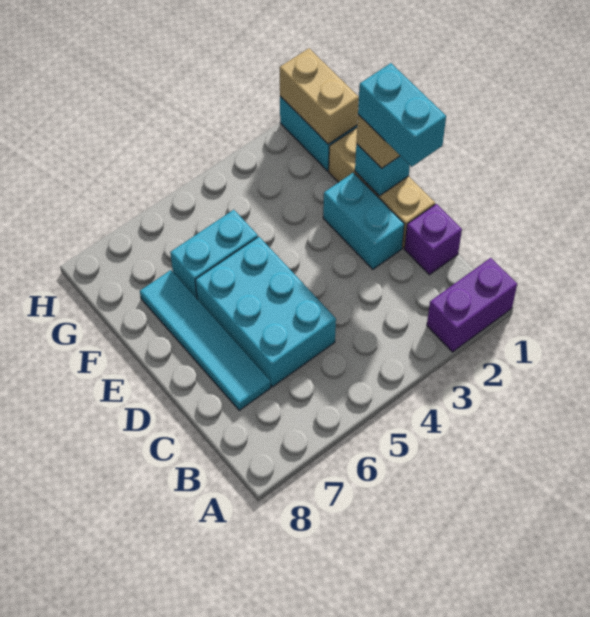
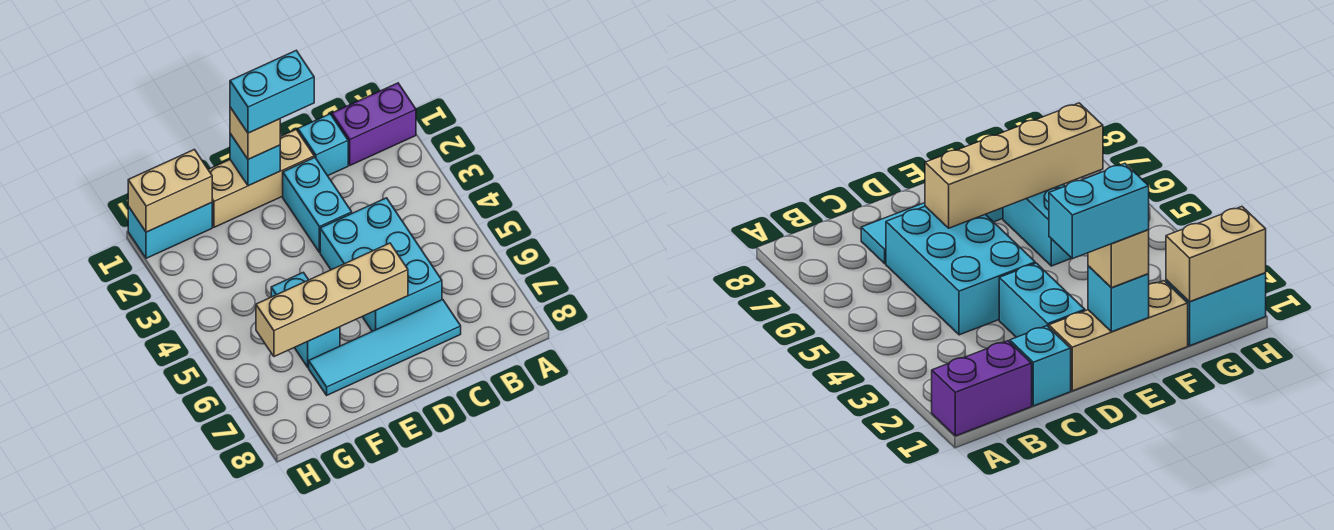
purple brick A1:A2 level 1 -> purple brick A1:B1 level 1
purple brick C1 level 1 -> cyan brick C1 level 1
cyan brick C5:E6 level 1 -> cyan brick C4:D6 level 1
cyan brick D2:E2 level 1 -> cyan brick D2:D3 level 1
none -> tan brick D6:G6 level 2

